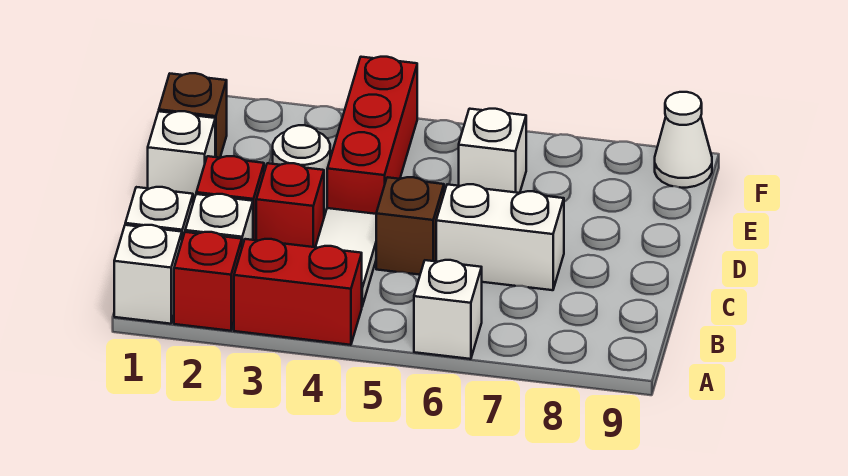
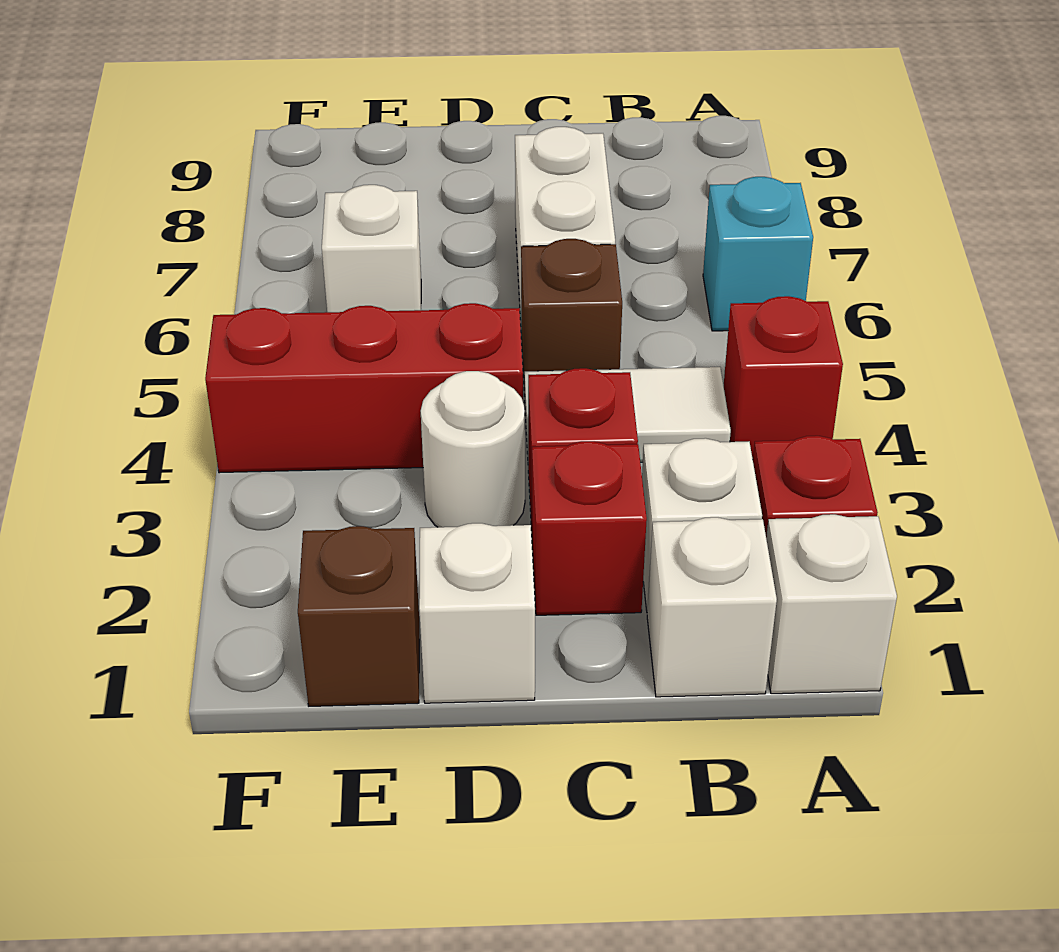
red brick A3:A4 level 1 -> red brick A4 level 1
white brick A6 level 1 -> cyan brick A6 level 1
white cone F9 level 1 -> none

